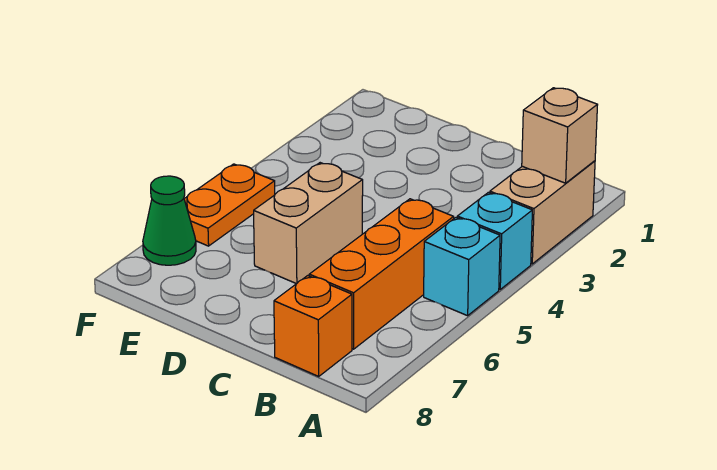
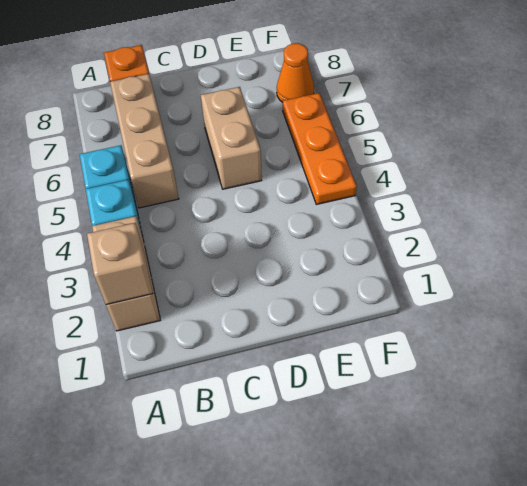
orange brick B5:B7 level 1 -> tan brick B5:B7 level 1
orange plate F5:F6 level 1 -> orange plate F4:F6 level 1
green cone F7 level 1 -> orange cone F7 level 1

